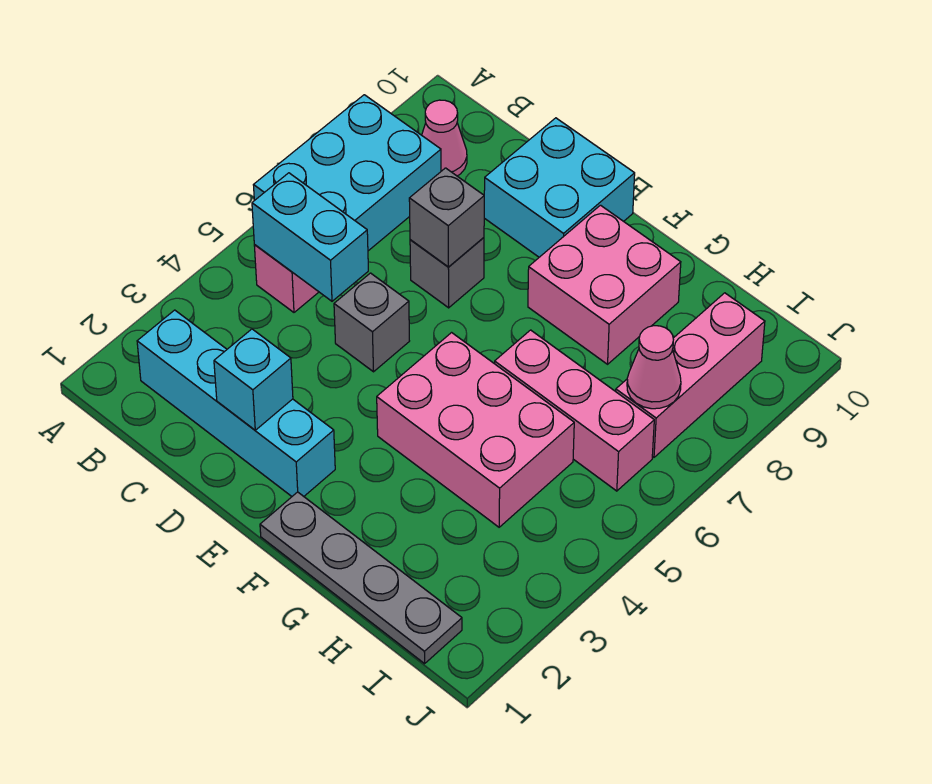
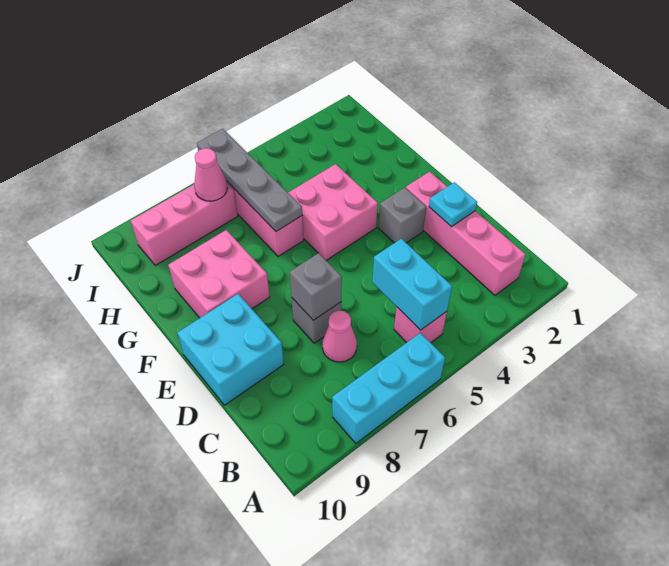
cyan brick A6:B8 level 1 -> cyan brick A6:A8 level 1
cyan brick B2:E2 level 1 -> pink brick B2:E2 level 1
pink cone B9 level 1 -> pink cone C7 level 1
cyan brick D2 level 2 -> cyan plate D2 level 2
grey brick D5 level 1 -> grey brick E3 level 1
grey plate F1:I1 level 1 -> grey plate G6:J6 level 2
pink brick F4:H5 level 1 -> pink brick F4:G5 level 1

